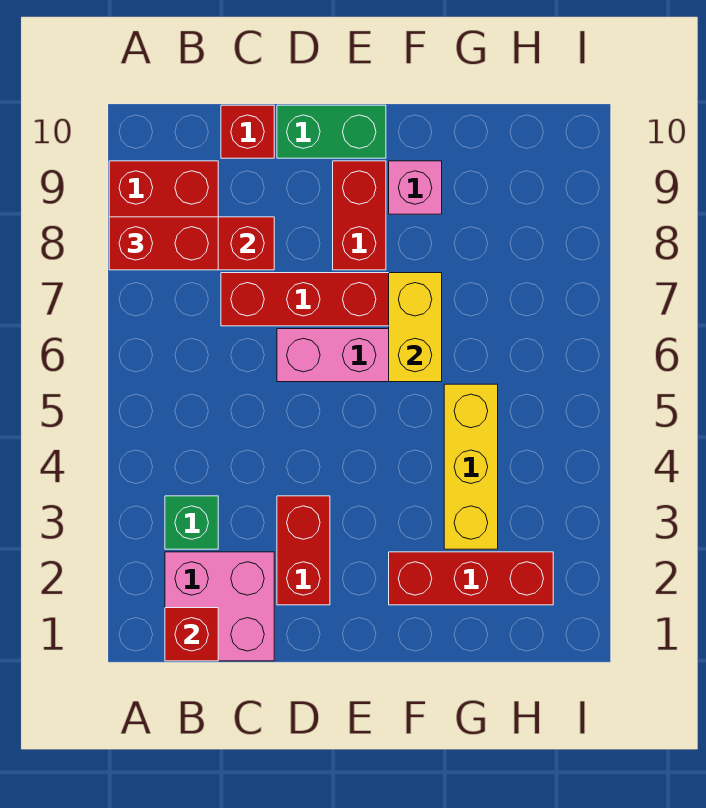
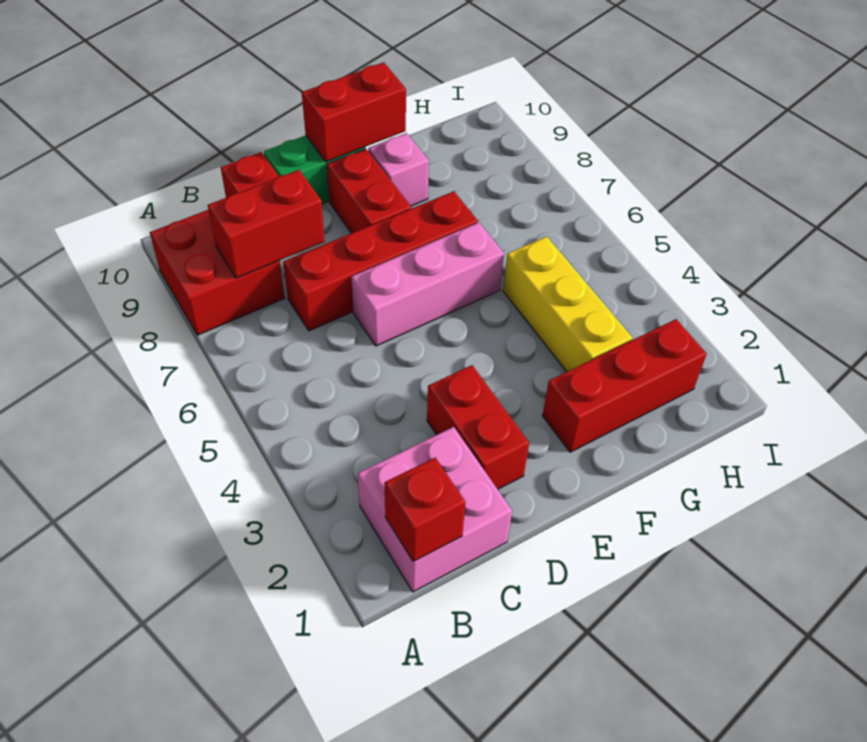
red brick A8:B8 level 3 -> red brick E10:F10 level 2
green brick B3 level 1 -> none
yellow brick F6:F7 level 2 -> none

